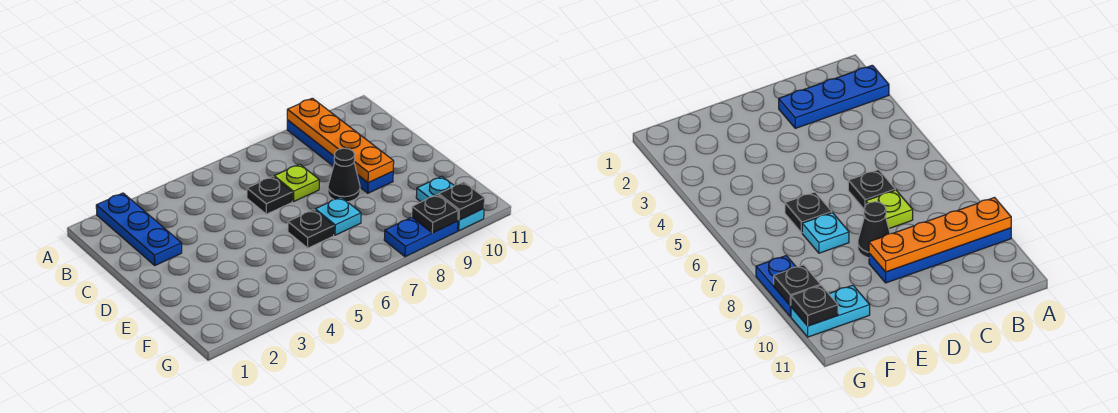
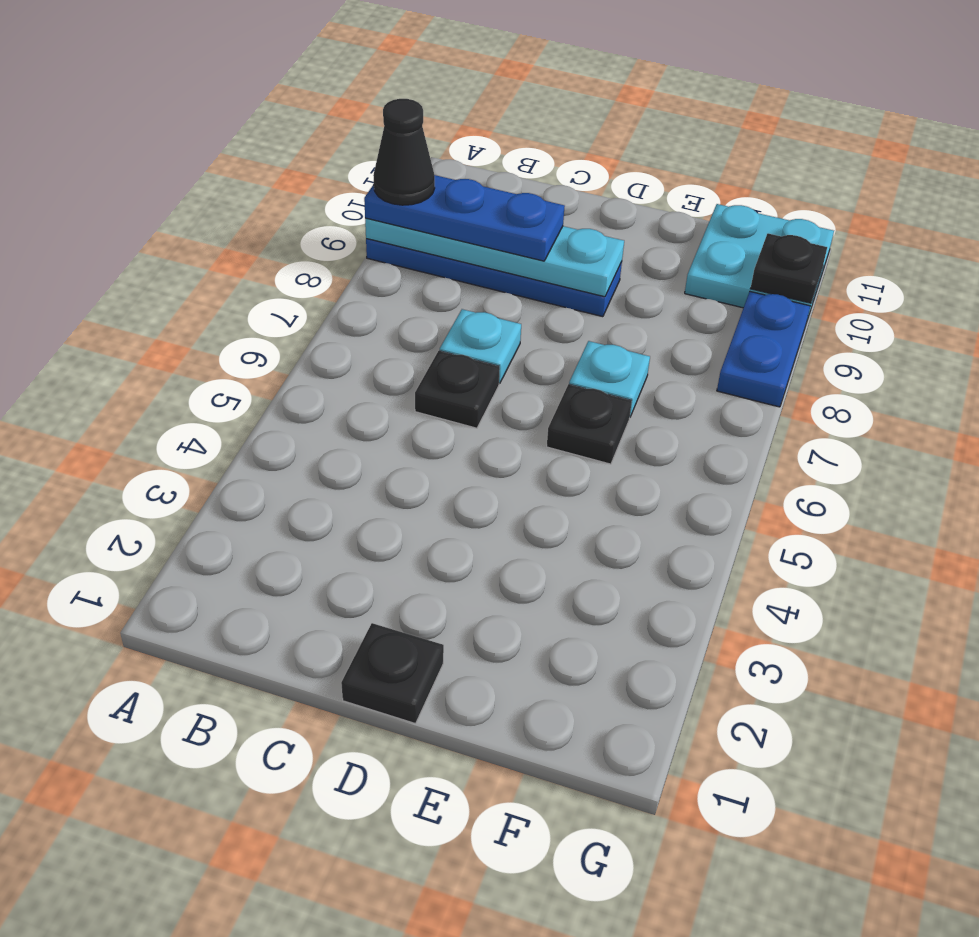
blue plate A2:C2 level 1 -> blue plate A9:C9 level 3
orange plate A9:D9 level 2 -> cyan plate A9:D9 level 2
lime plate C7 level 1 -> cyan plate C7 level 1
black cone D8 level 1 -> black cone A9 level 4
cyan plate F10:G10 level 1 -> cyan plate F10:G11 level 1
black plate G9 level 2 -> black plate D1 level 1

